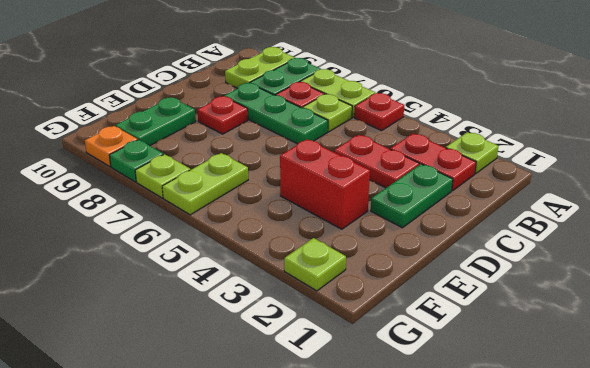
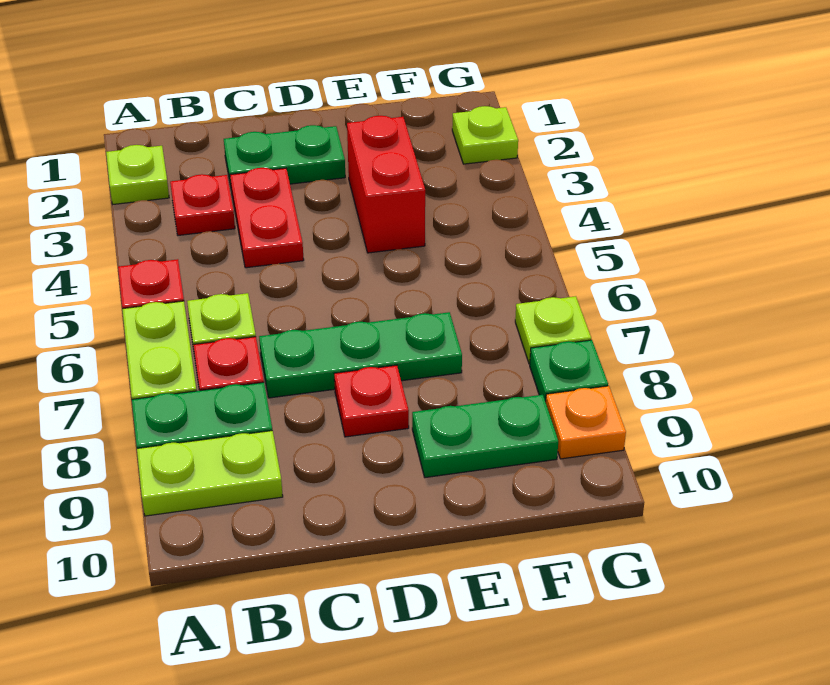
red plate B2:B3 level 1 -> red plate B3 level 1
green plate C6:C8 level 1 -> green plate C7:E7 level 1
lime plate F6:G6 level 1 -> none

